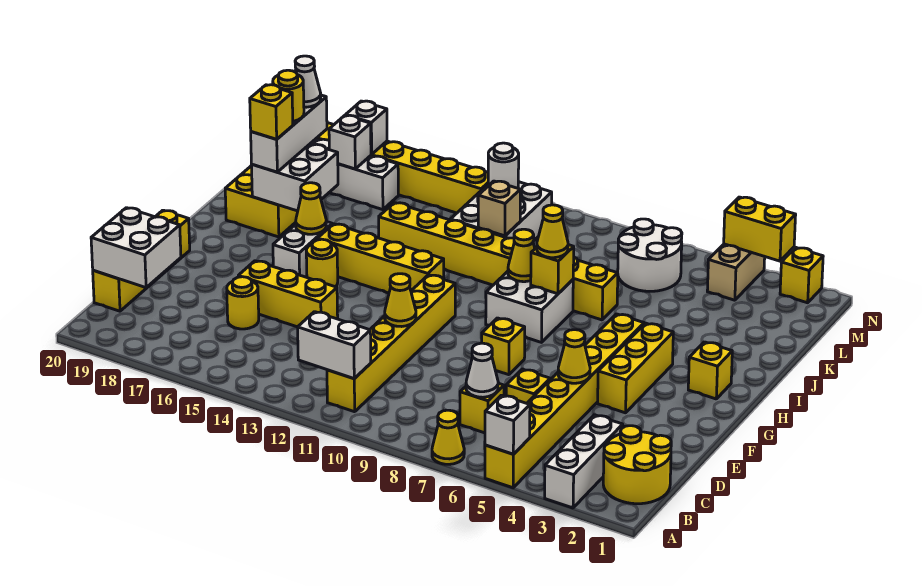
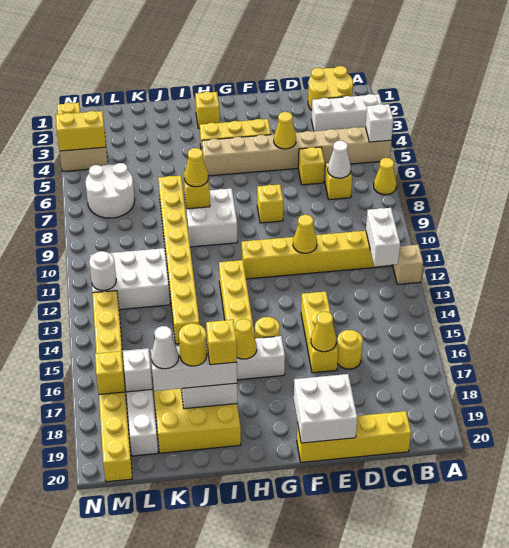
yellow brick A5:H5 level 1 -> tan brick A5:H5 level 1
white brick C19:D20 level 2 -> white brick E19:F20 level 2
yellow cone I9 level 2 -> yellow cone E16 level 2
tan brick K11 level 2 -> tan brick A12 level 1
white brick M17 level 2 -> yellow brick M17 level 2
yellow brick N3:N4 level 2 -> yellow brick M4:N4 level 2

